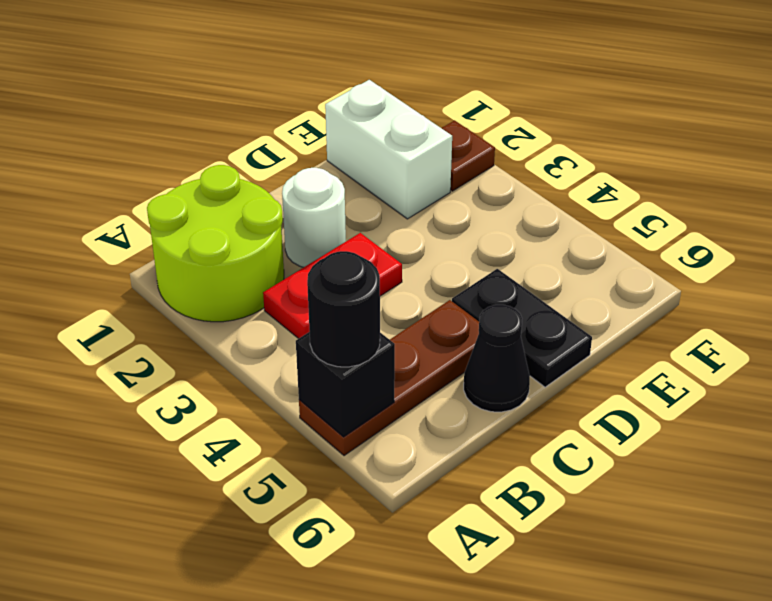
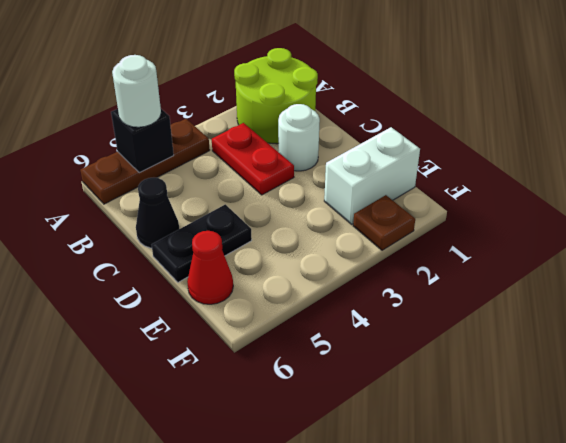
brown plate A5:C5 level 1 -> brown plate A4:A6 level 1
black round brick A5 level 3 -> white round brick A5 level 3
none -> red cone E6 level 1

